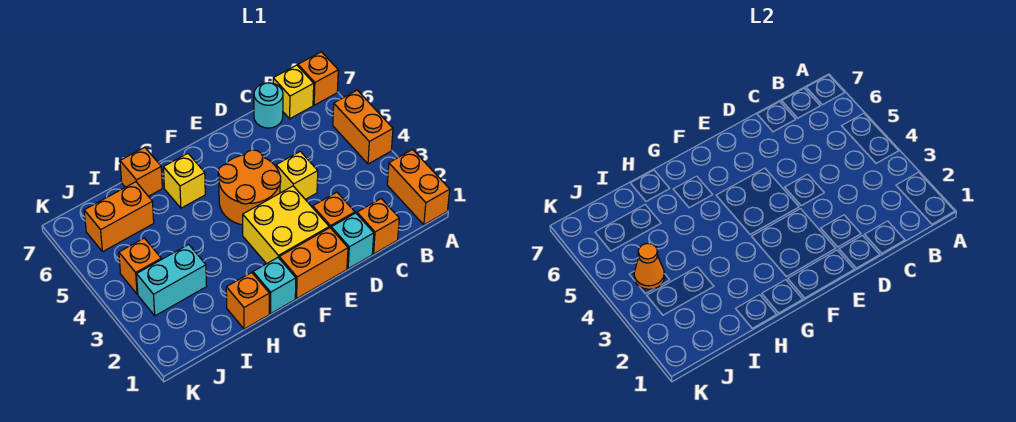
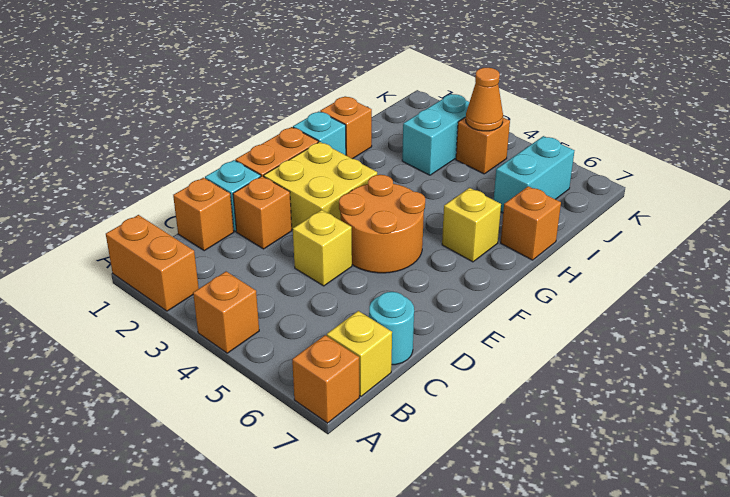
orange brick A4:A5 level 1 -> orange brick A4 level 1
orange brick I6:J6 level 1 -> cyan brick I6:J6 level 1

